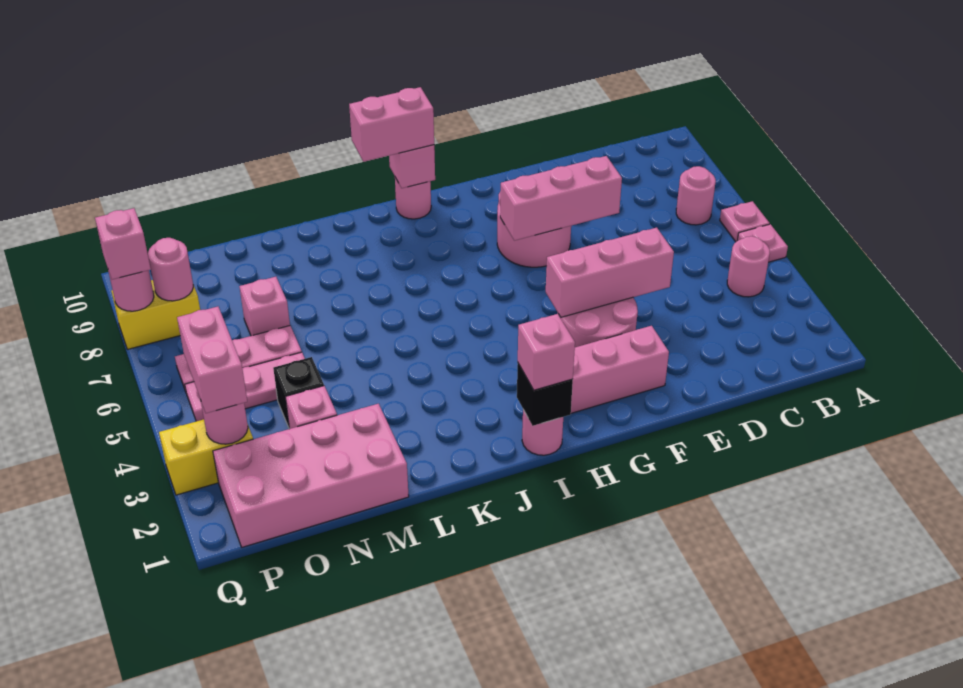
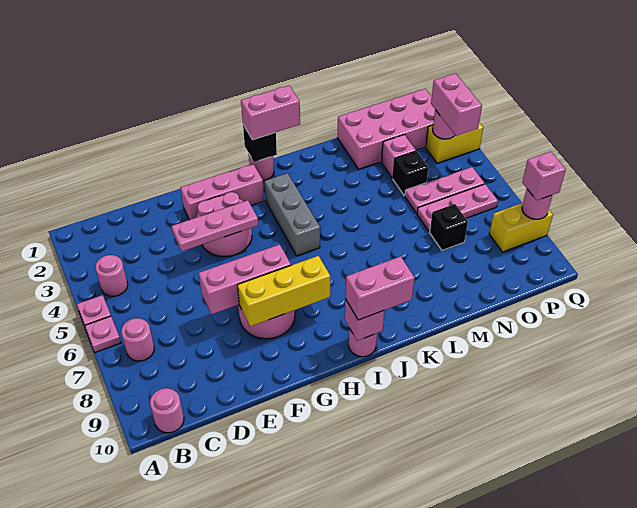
pink brick E4:G4 level 2 -> pink plate E4:G4 level 2
none -> yellow brick F8:H8 level 2
pink brick I1 level 3 -> pink brick I1:J1 level 3
none -> grey brick I3:I5 level 1
pink brick N7 level 1 -> black brick N7 level 1
pink round brick P8 level 2 -> pink round brick B10 level 1

